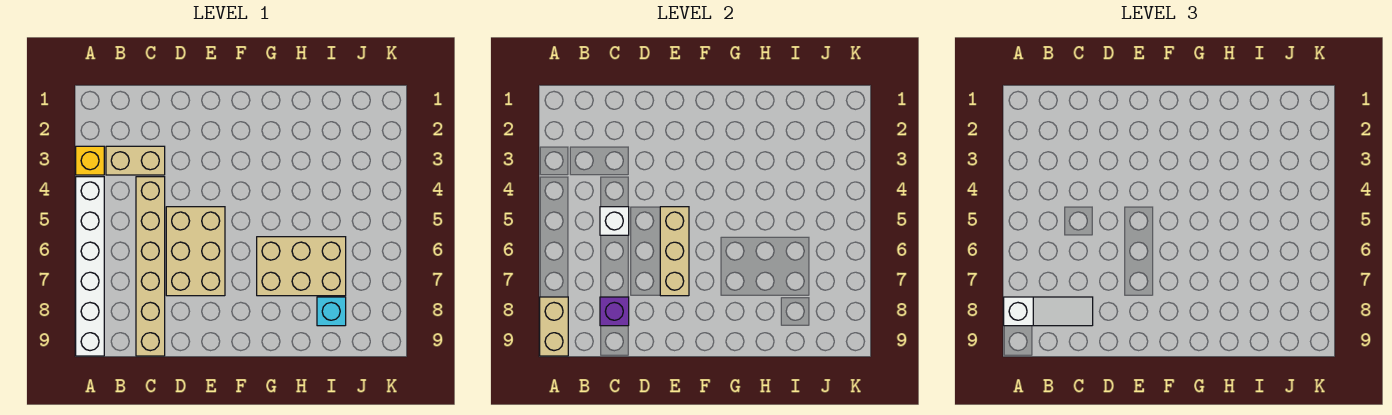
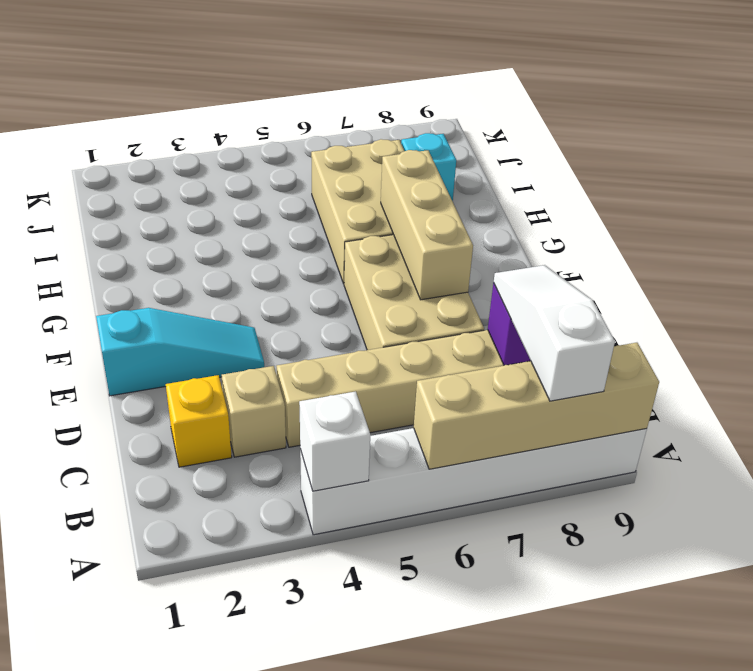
yellow brick A3 level 1 -> yellow brick C2 level 1
tan brick A8:A9 level 2 -> tan brick A6:A9 level 2
tan brick B3:C3 level 1 -> tan brick C3 level 1
white brick C5 level 2 -> white brick A4 level 2
tan brick D5:E7 level 1 -> tan brick D6:F7 level 1
none -> cyan slope E1:E3 level 1 top 1
tan brick E5:E7 level 2 -> tan brick E7:G7 level 2

